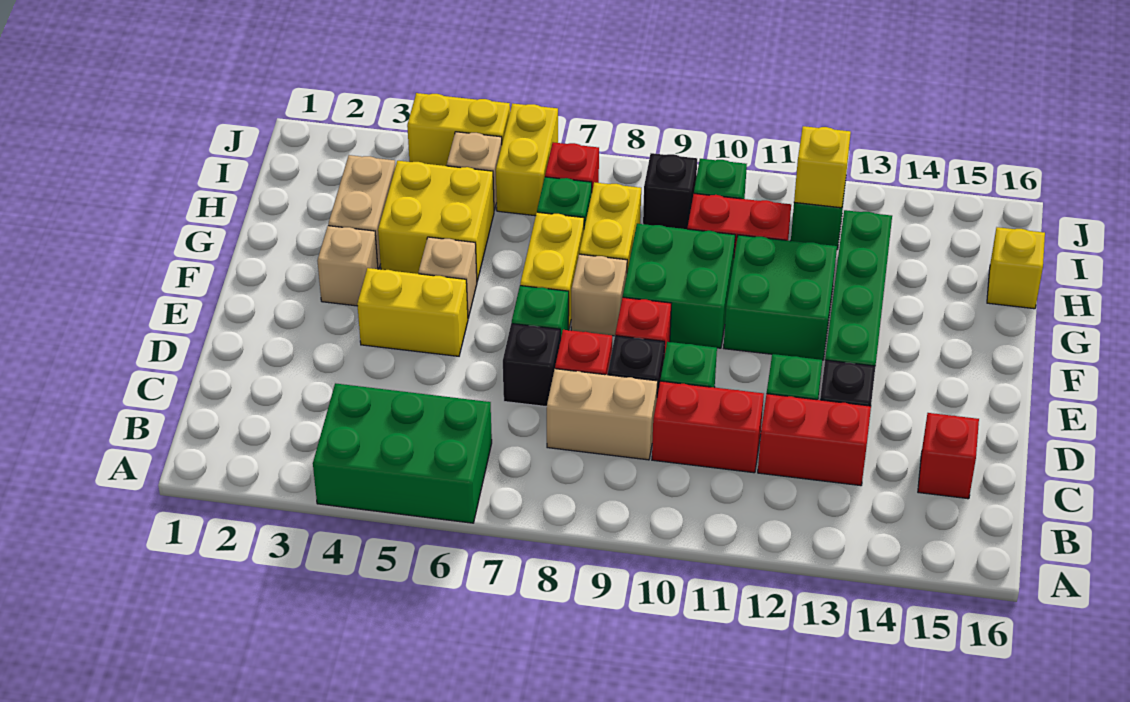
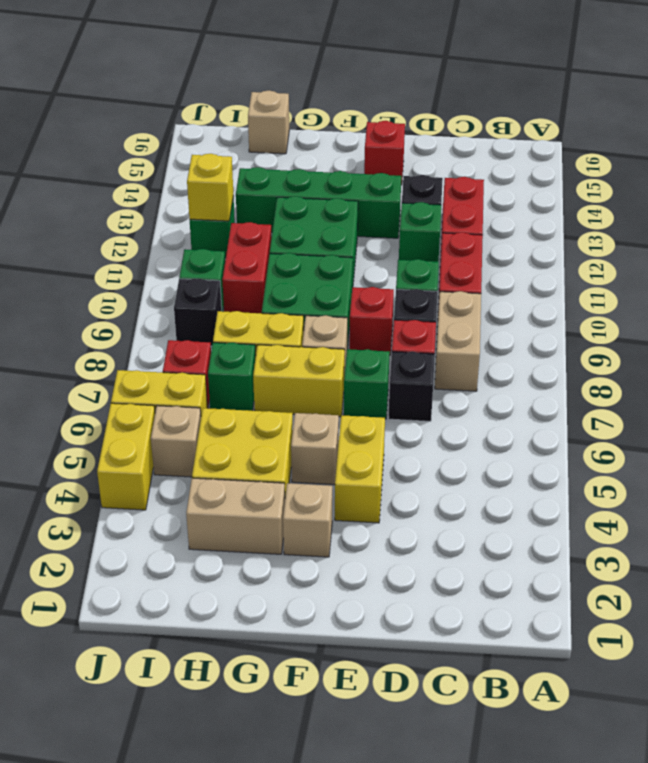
green brick A4:B6 level 1 -> none
red brick C15 level 1 -> red brick E15 level 1
yellow brick H16 level 1 -> tan brick H16 level 1

